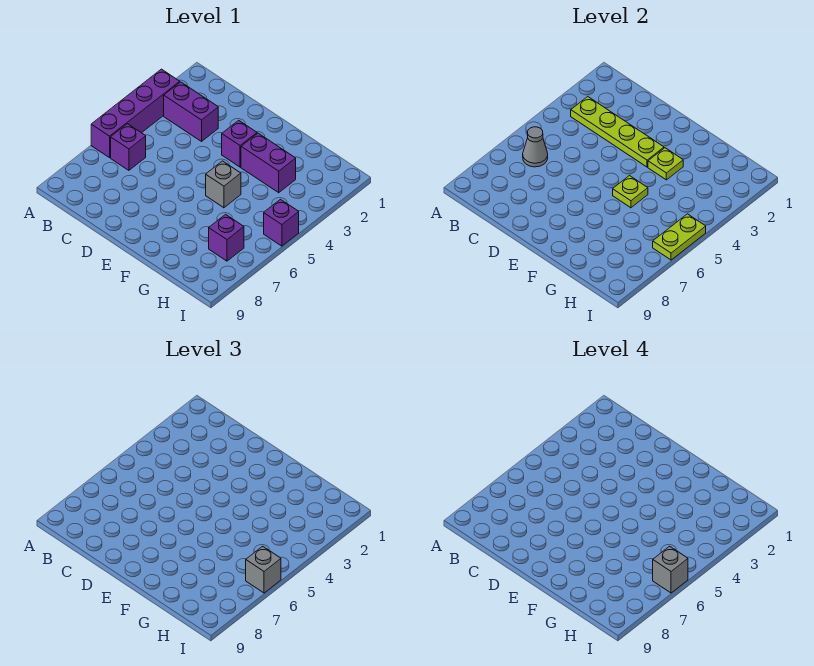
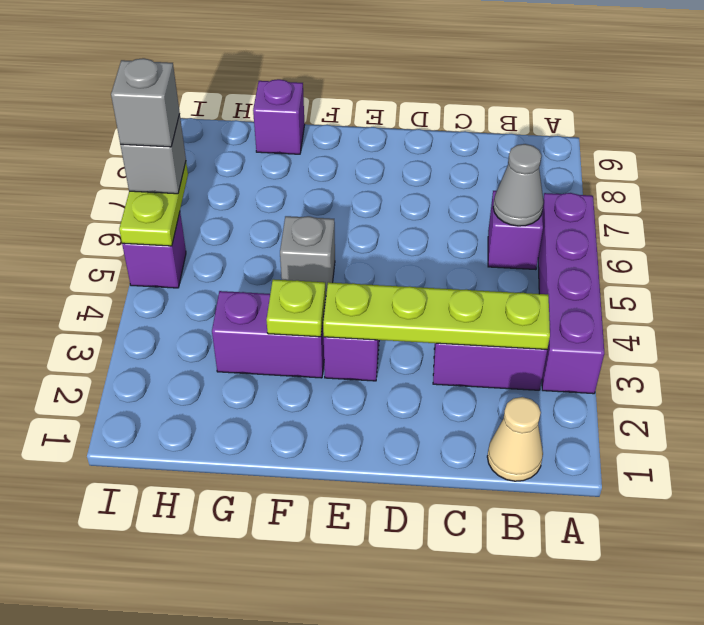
none -> tan cone B1 level 1
lime plate F5 level 2 -> none
purple brick H7 level 1 -> purple brick G9 level 1

